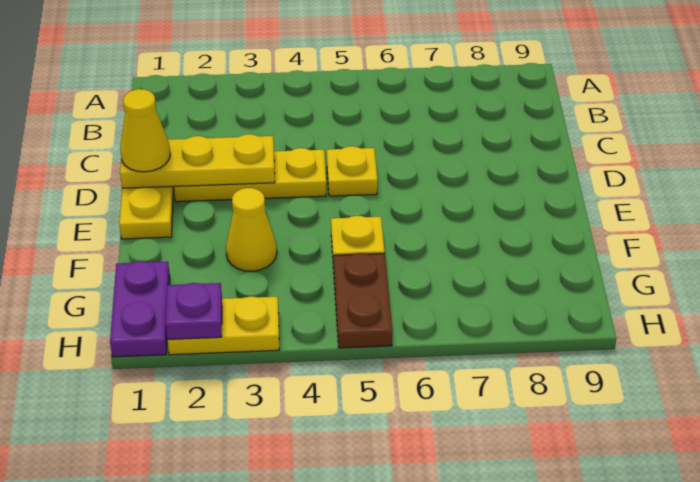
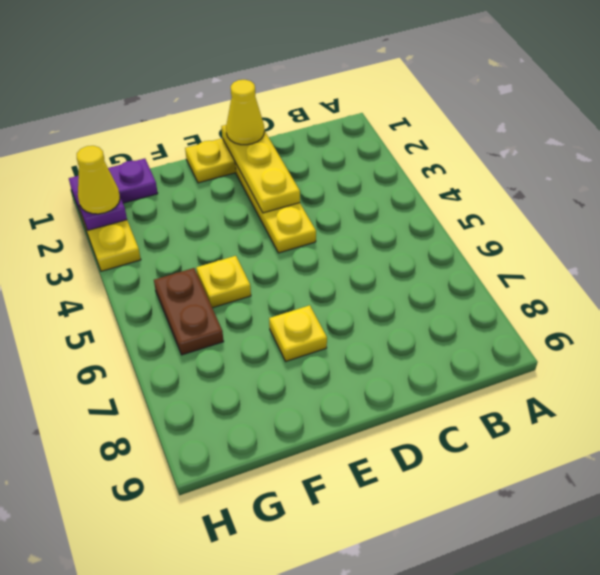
yellow plate D5 level 1 -> yellow plate E7 level 1
yellow cone F3 level 1 -> yellow cone H2 level 3
brown plate G5:H5 level 1 -> brown plate G5:G6 level 1

